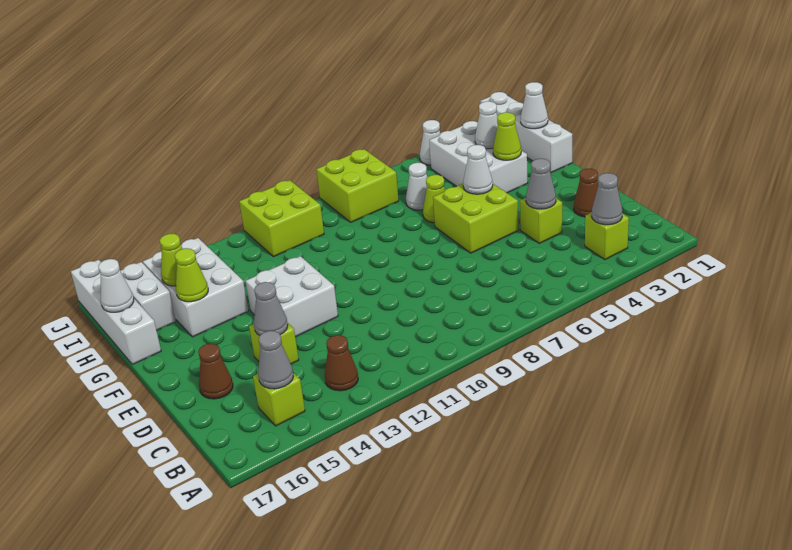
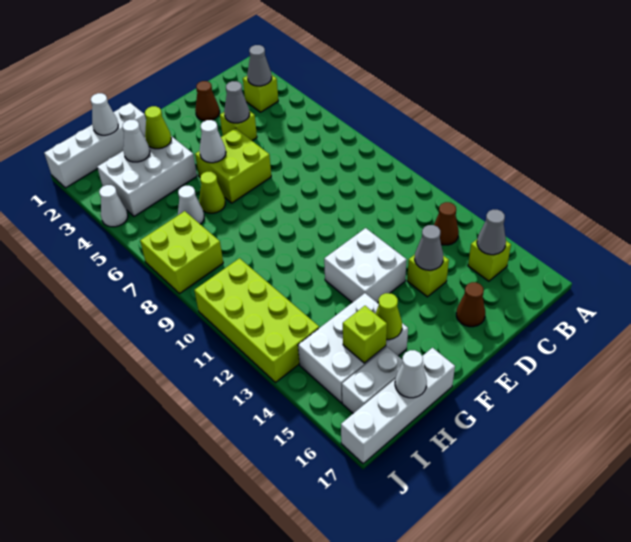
lime cone H15 level 2 -> lime brick H15 level 2
lime brick I10:J11 level 1 -> lime brick I10:J13 level 1

